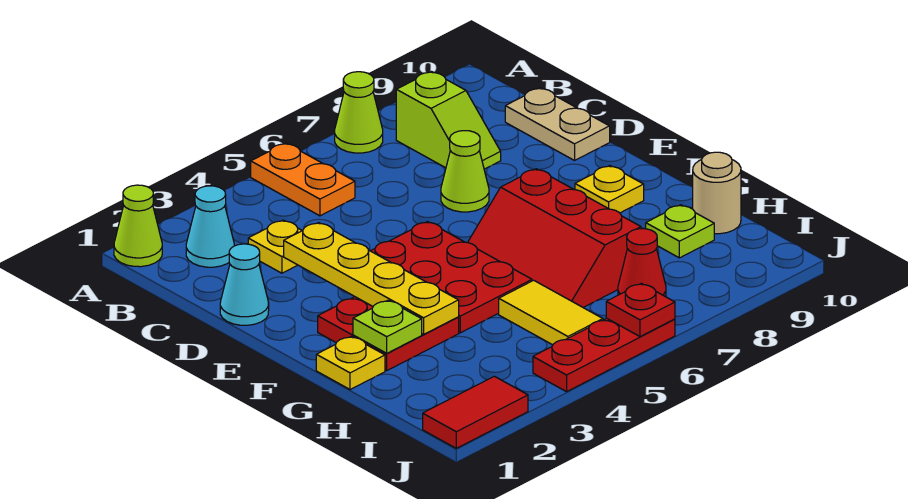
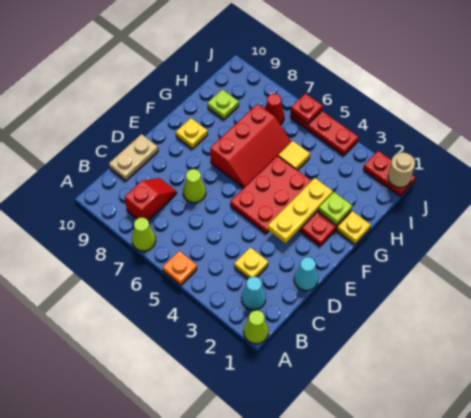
orange plate A5:B5 level 1 -> orange plate A5 level 1
lime slope B8:C8 level 1 top B -> red slope B8:C8 level 1 top B
yellow plate D3:G3 level 2 -> yellow plate E3:G3 level 2
yellow tile H5:I5 level 1 -> yellow tile H5 level 1
tan round brick H10 level 1 -> tan round brick J1 level 2
red tile J1:J2 level 1 -> red plate J1:J2 level 1

